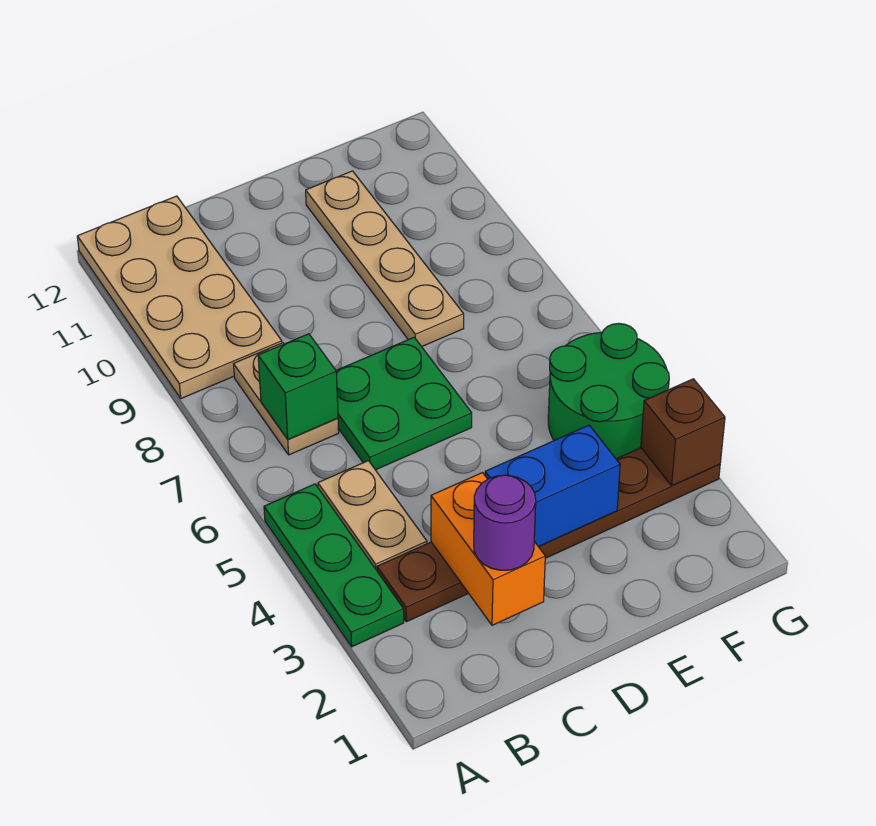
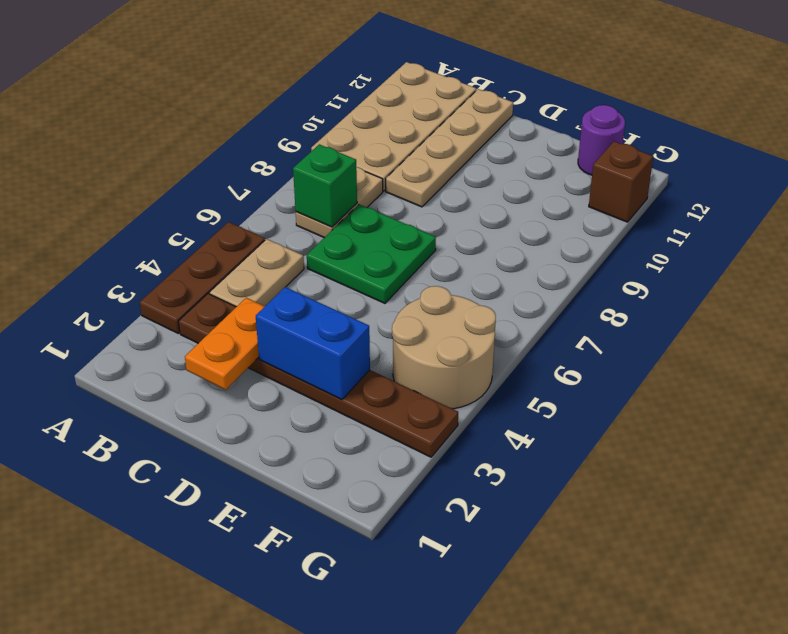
green plate A3:A5 level 1 -> brown plate A3:A5 level 1
orange brick C2:C3 level 2 -> orange plate C2:C3 level 2
purple round brick C2 level 3 -> purple round brick F12 level 1
tan plate E8:E11 level 1 -> tan plate C9:C12 level 1
green round brick F4:G5 level 1 -> tan round brick F4:G5 level 1
brown brick G3 level 2 -> brown brick G11 level 1

